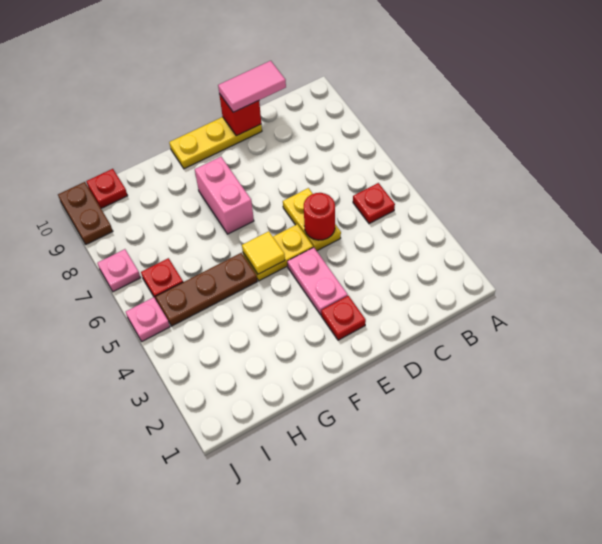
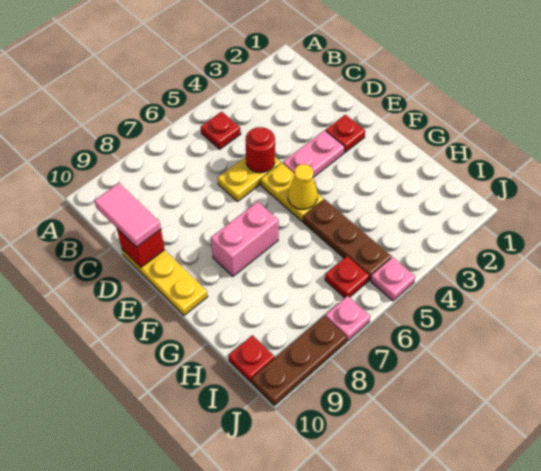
yellow tile F5 level 2 -> yellow cone F5 level 2
brown plate J9:J10 level 1 -> brown plate J8:J10 level 1

